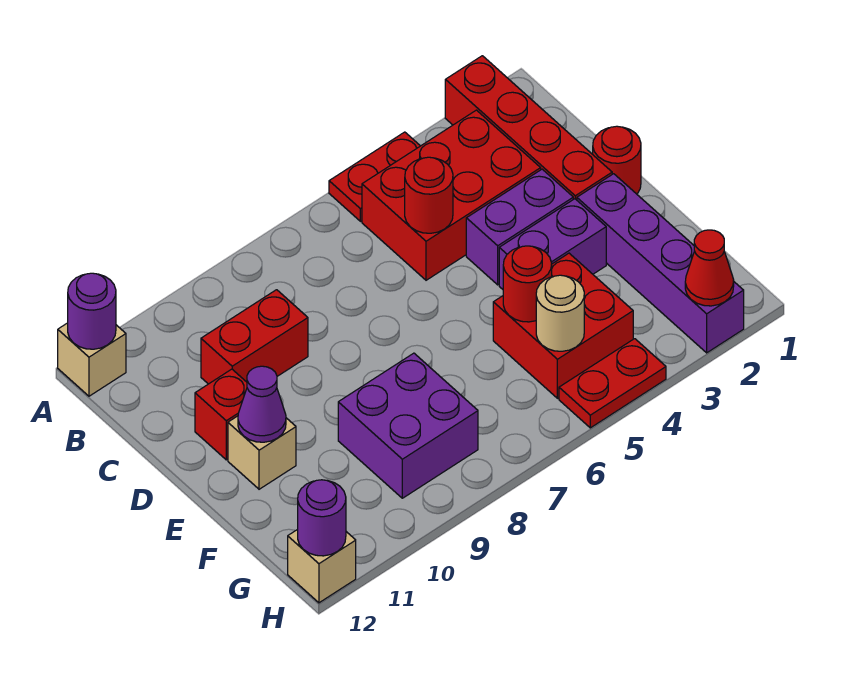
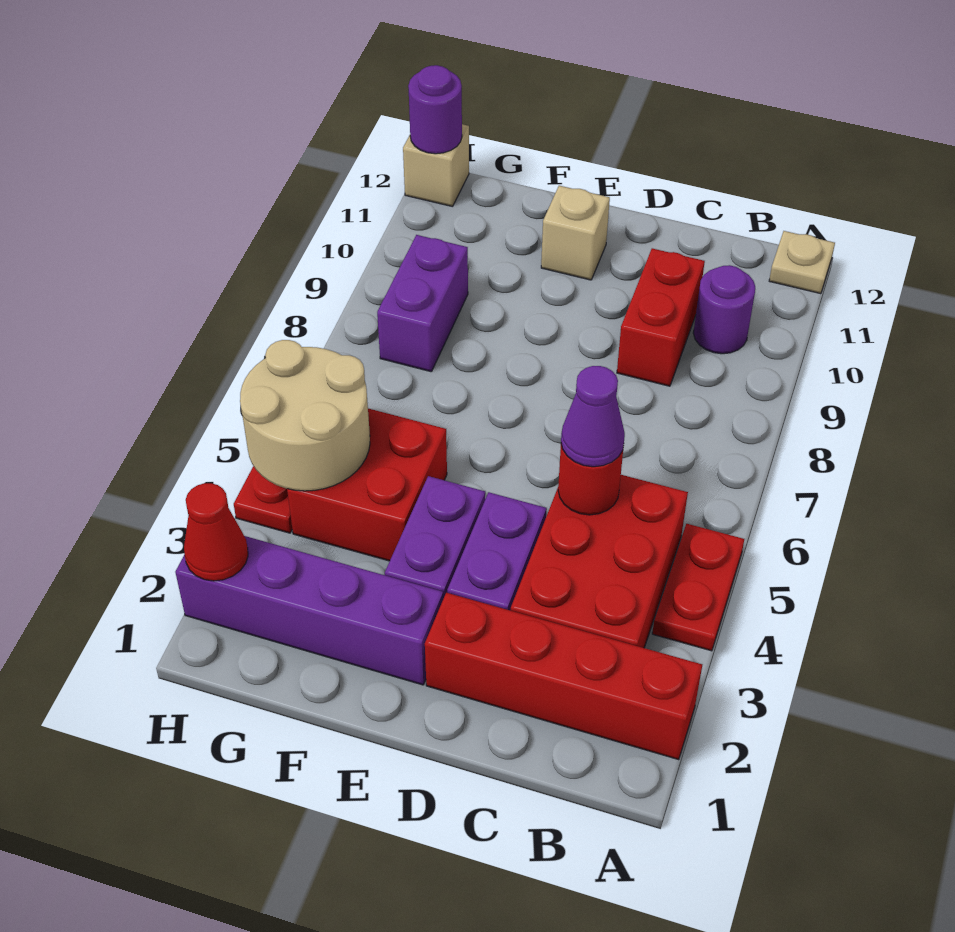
tan brick A12 level 1 -> tan plate A12 level 1
purple round brick A12 level 2 -> purple round brick B10 level 1
red round brick D1 level 1 -> none
red brick D11 level 1 -> none
purple cone E11 level 2 -> purple cone C5 level 3
red round brick F5 level 2 -> none
purple brick F8:G9 level 1 -> purple brick G8:G9 level 1
tan round brick G5 level 2 -> tan round brick G4:H5 level 2

